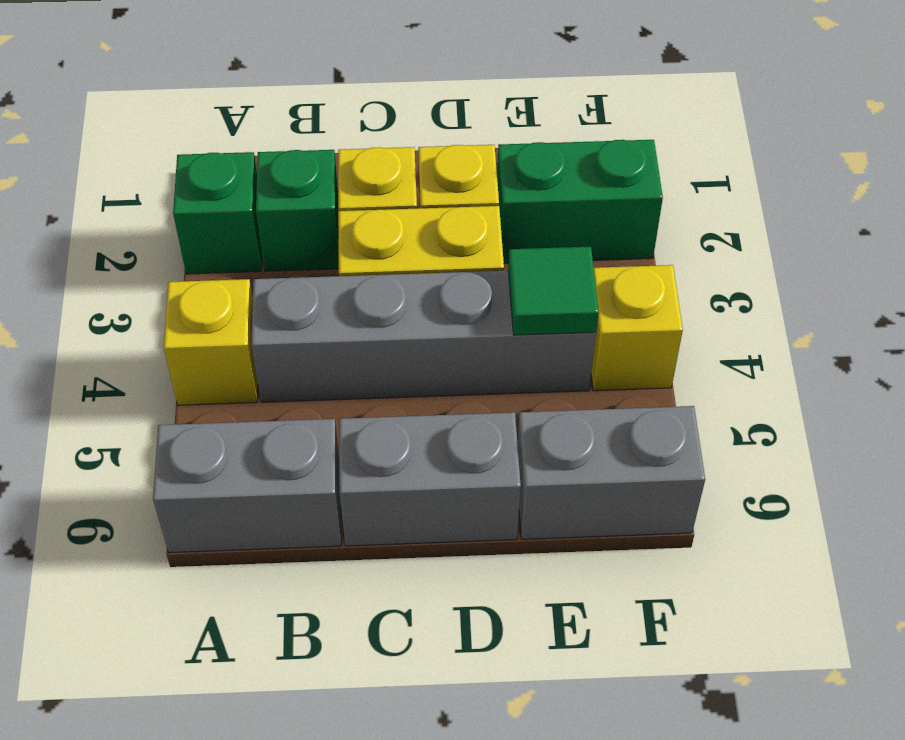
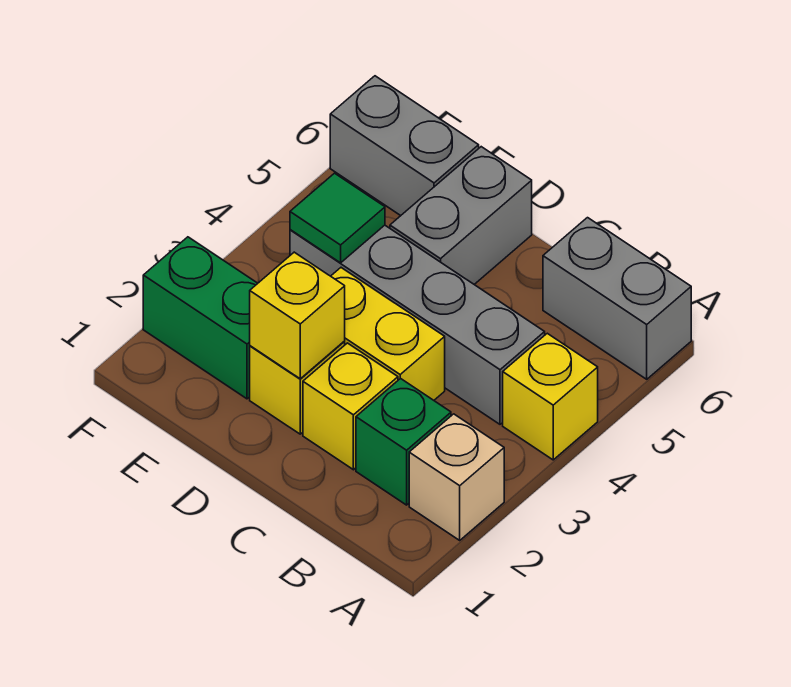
green brick A2 level 1 -> tan brick A2 level 1
grey brick C6:D6 level 1 -> grey brick D5:D6 level 1
yellow brick F4 level 1 -> yellow brick D2 level 2

